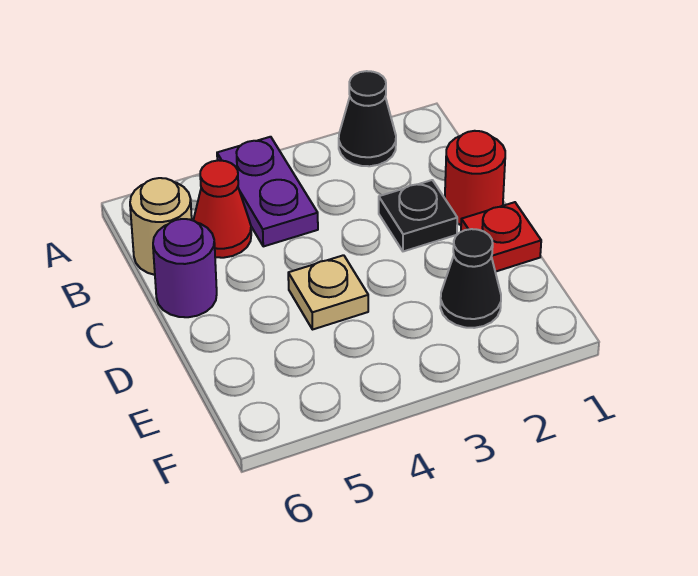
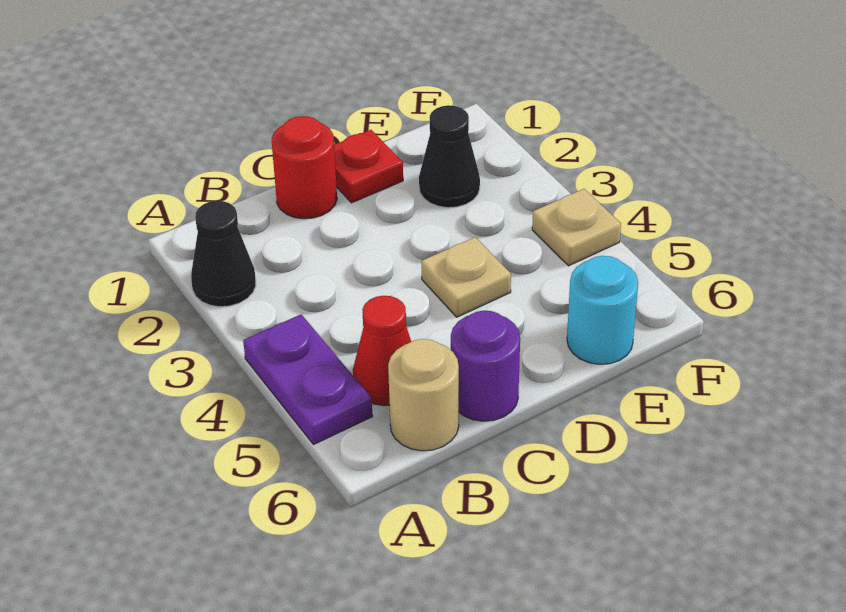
purple plate A4:B4 level 1 -> purple plate A4:A5 level 1
black plate C2 level 1 -> none
none -> cyan round brick E6 level 1
none -> tan plate F4 level 1

